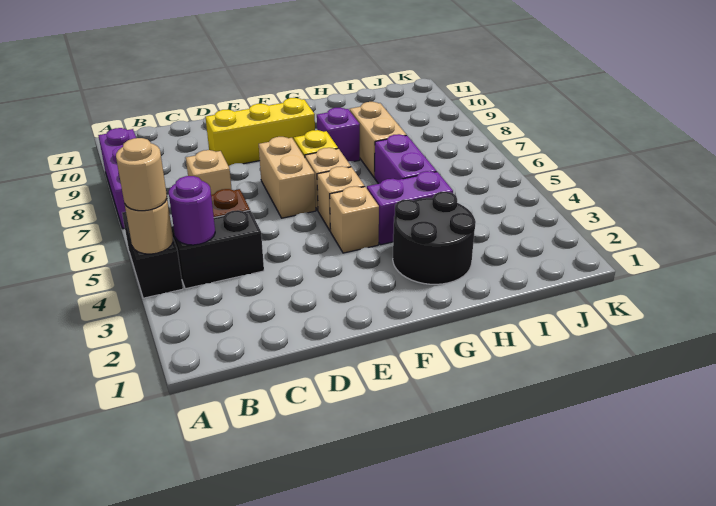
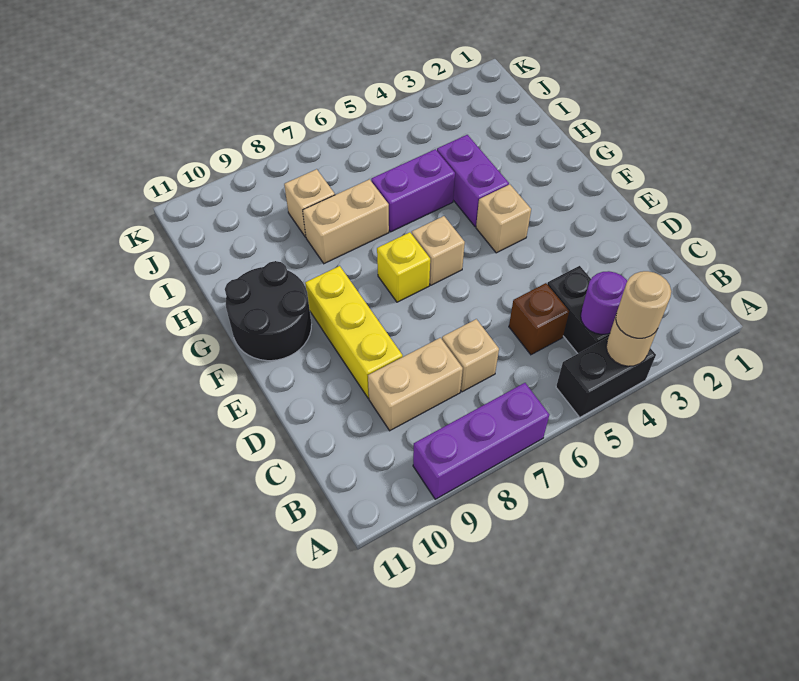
tan brick E6:E7 level 1 -> tan brick C8:C9 level 1
tan brick F5 level 1 -> tan brick I8 level 1
black round brick G2:H3 level 1 -> black round brick F10:G11 level 1
purple brick G8 level 1 -> none

